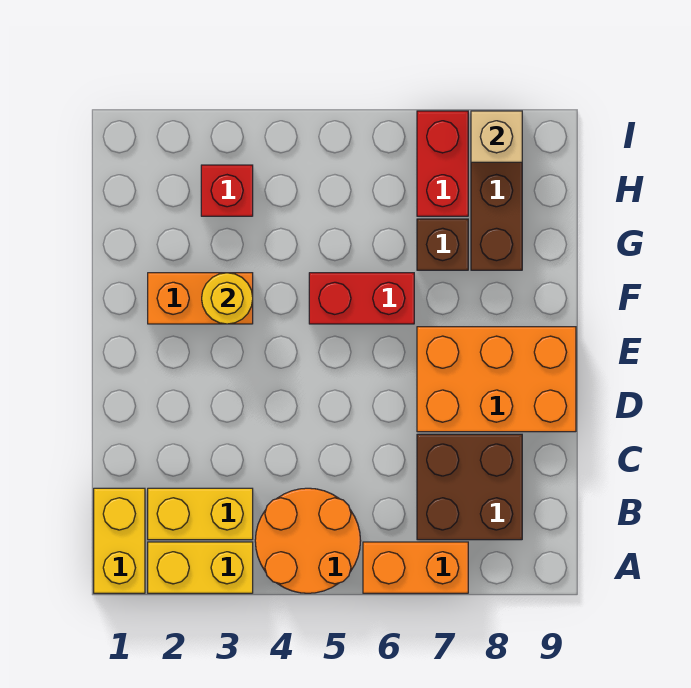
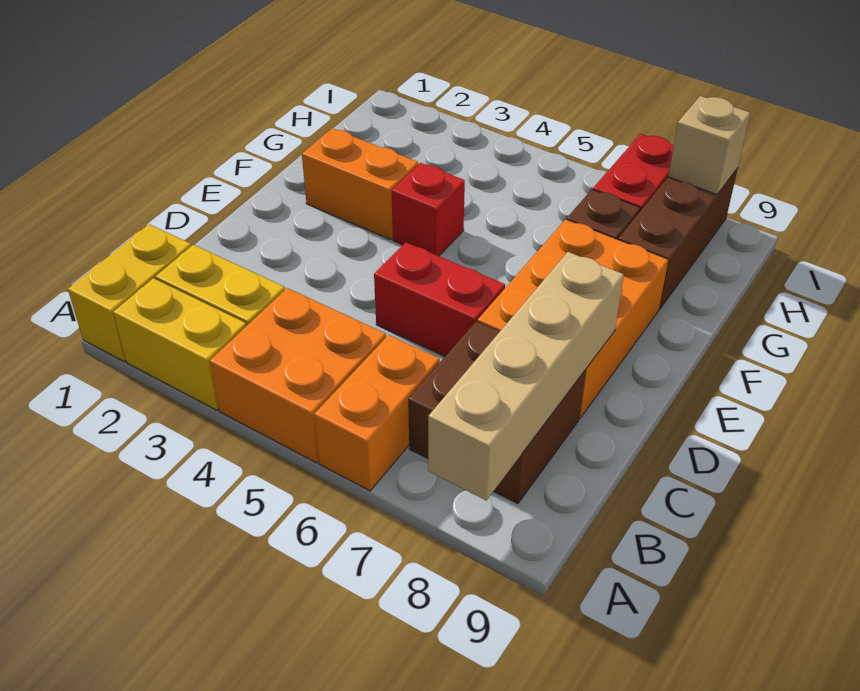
orange round brick A4:B5 level 1 -> orange brick A4:B5 level 1
orange brick A6:A7 level 1 -> orange brick A6:B6 level 1
none -> tan brick A8:D8 level 2
orange brick D7:E9 level 1 -> orange brick D7:F8 level 1
yellow round brick F3 level 2 -> none
red brick F5:F6 level 1 -> red brick D5:D6 level 1
red brick H3 level 1 -> red brick F4 level 1

